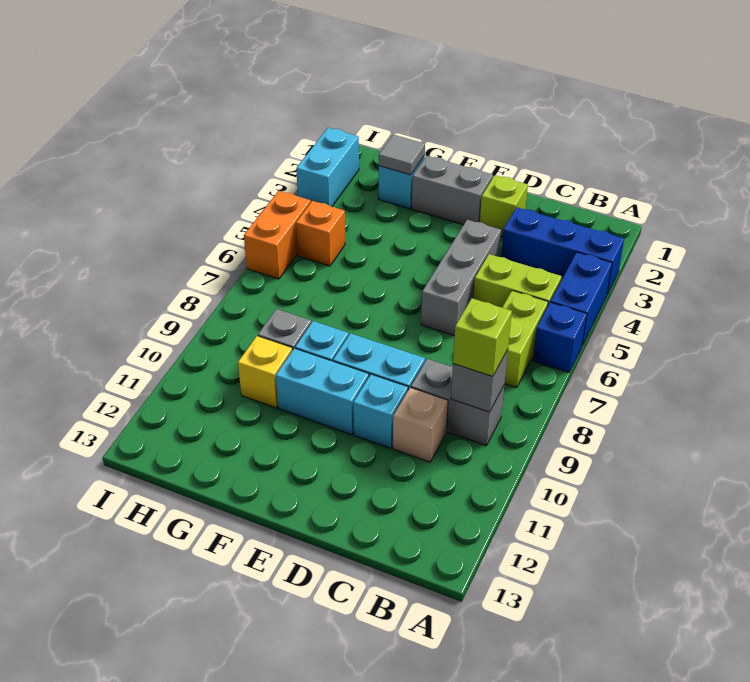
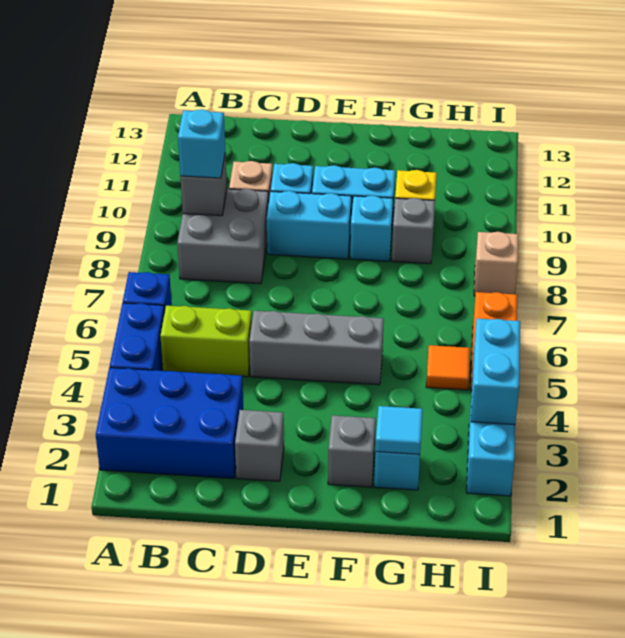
blue brick A3:C3 level 1 -> blue brick A2:C3 level 1
lime brick B6:B7 level 1 -> none
grey brick B9:C9 level 1 -> grey brick B8:C9 level 1
lime brick B9 level 3 -> cyan brick B9 level 3
lime brick D2 level 1 -> grey brick D2 level 1
grey brick D4:D6 level 1 -> grey brick D5:F5 level 1
grey brick E2:F2 level 1 -> grey brick F2 level 1
grey tile G2 level 2 -> cyan tile G2 level 2
orange brick H5 level 1 -> orange tile H5 level 1
none -> cyan brick I3:I4 level 2
none -> tan brick I8 level 1

